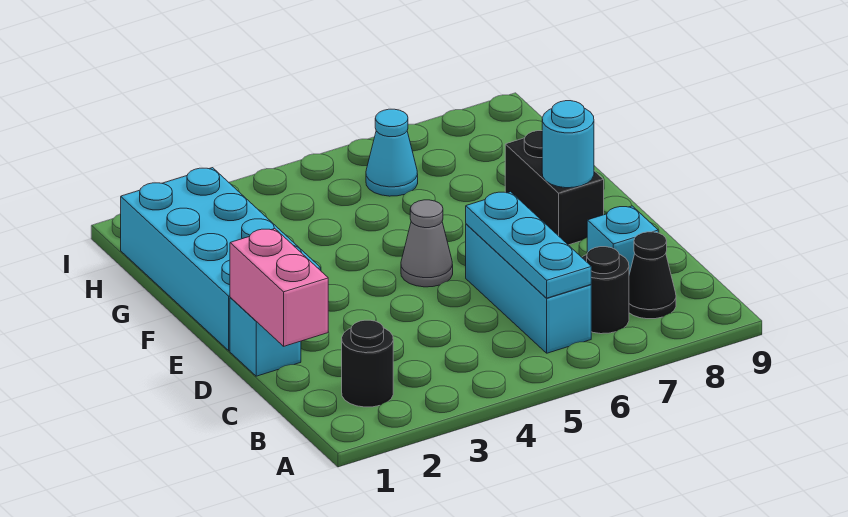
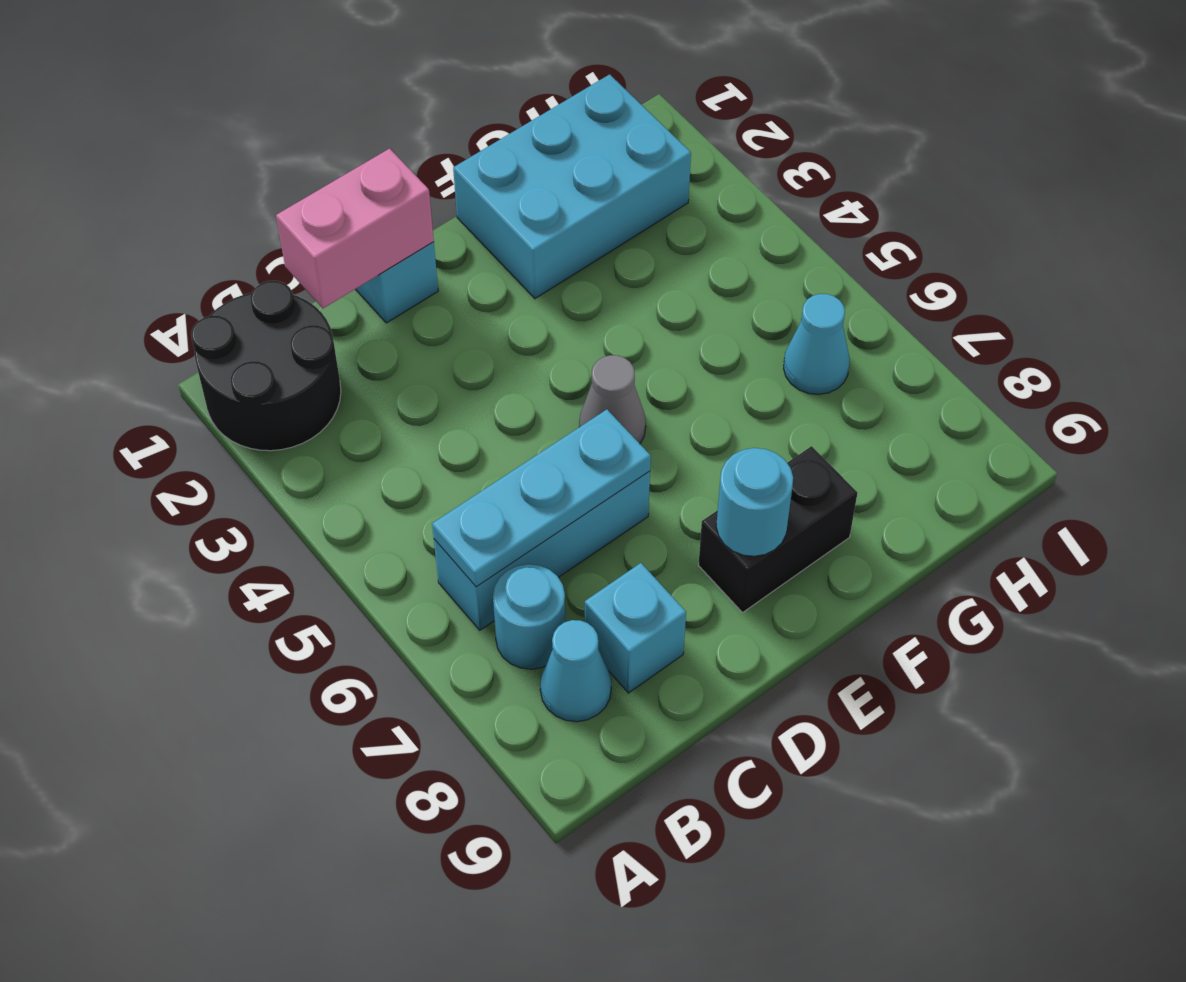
black round brick B2 level 1 -> black round brick A1:B2 level 1
black round brick B7 level 1 -> cyan round brick B7 level 1
black cone B8 level 1 -> cyan cone B8 level 1
cyan brick E1:H2 level 1 -> cyan brick F1:H2 level 1

